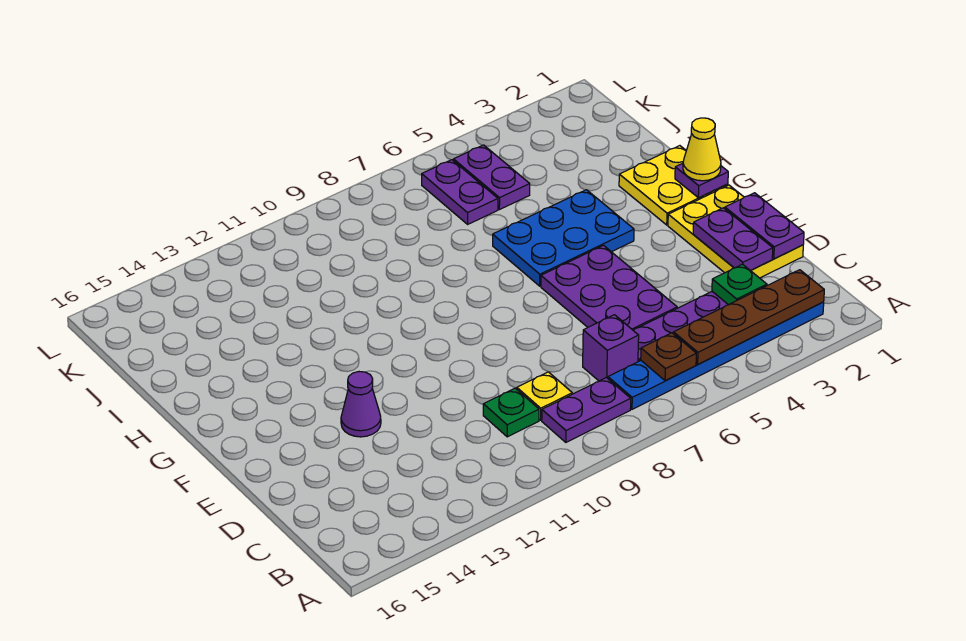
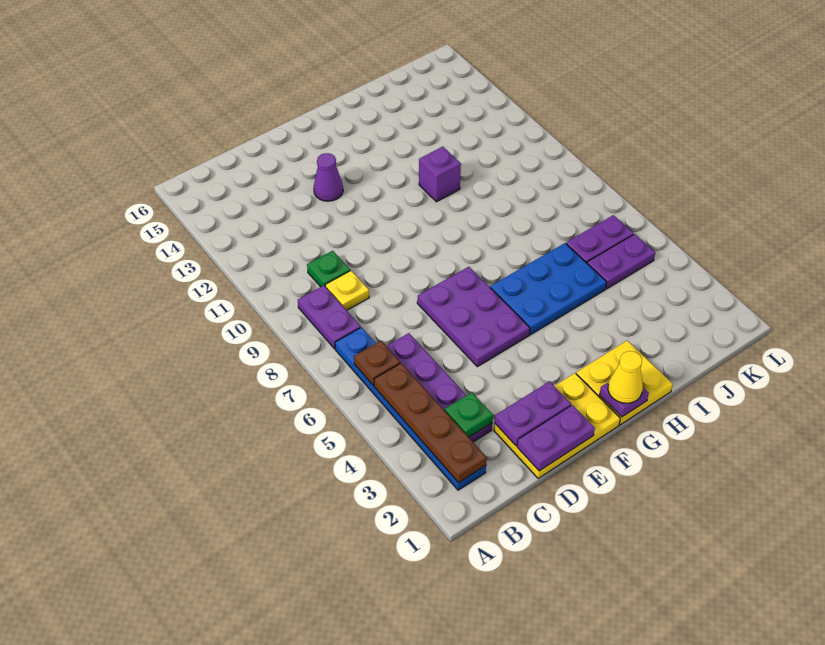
purple brick C7 level 1 -> purple brick H11 level 1
purple plate D5:F6 level 1 -> purple plate E5:F7 level 1
blue plate G4:H6 level 1 -> blue plate G5:I6 level 1

